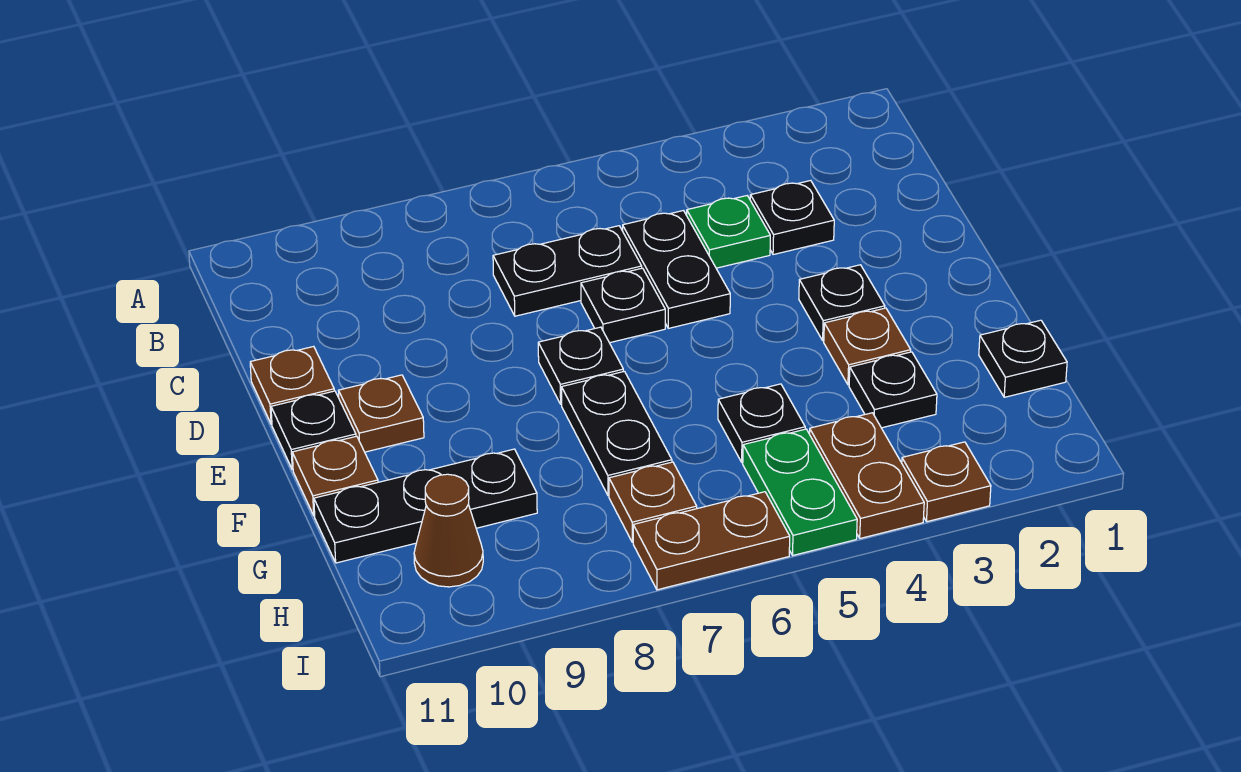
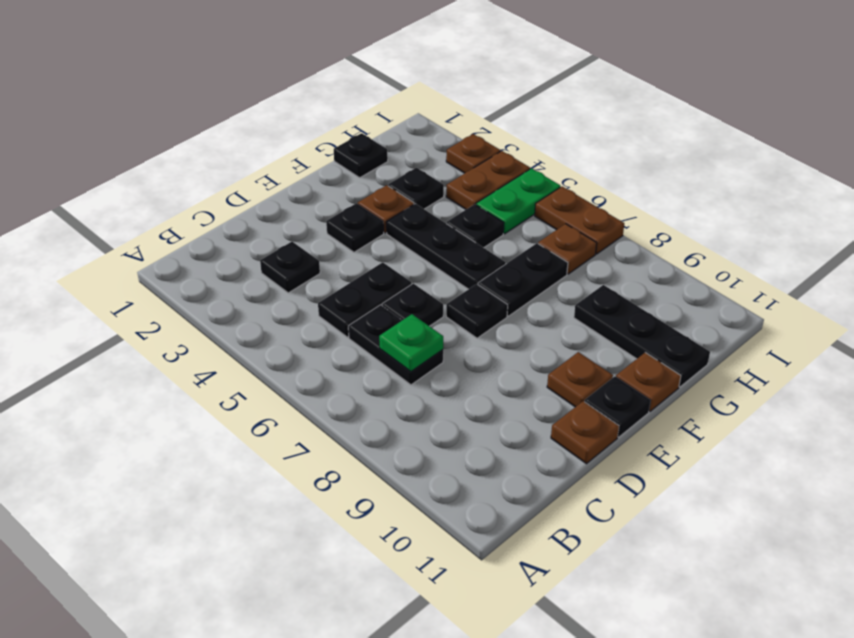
green plate C4 level 1 -> green plate C7 level 2
none -> black plate F4:F6 level 1
brown cone H10 level 1 -> none

